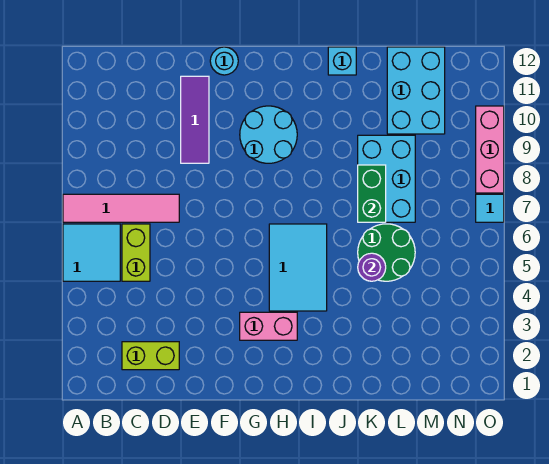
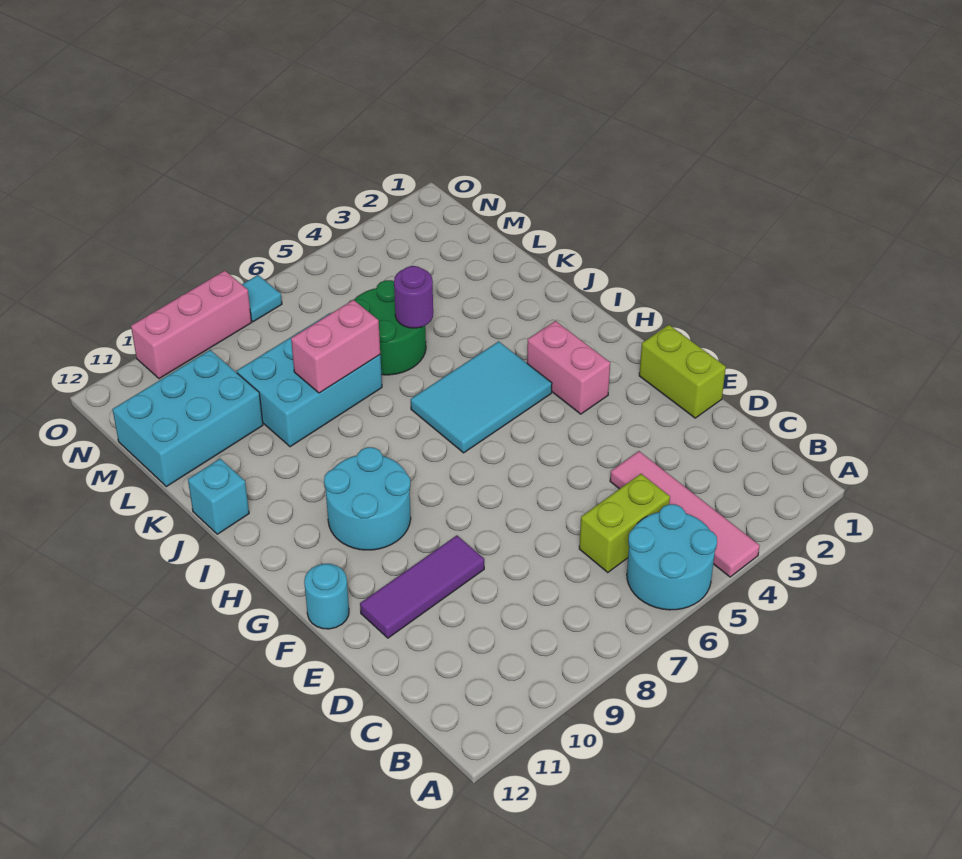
cyan tile A5:B6 level 1 -> cyan round brick A5:B6 level 1
pink tile A7:D7 level 1 -> pink tile A4:D4 level 1
lime brick C2:D2 level 1 -> lime brick E1:F1 level 1
green brick K7:K8 level 2 -> pink brick K7:K8 level 2

